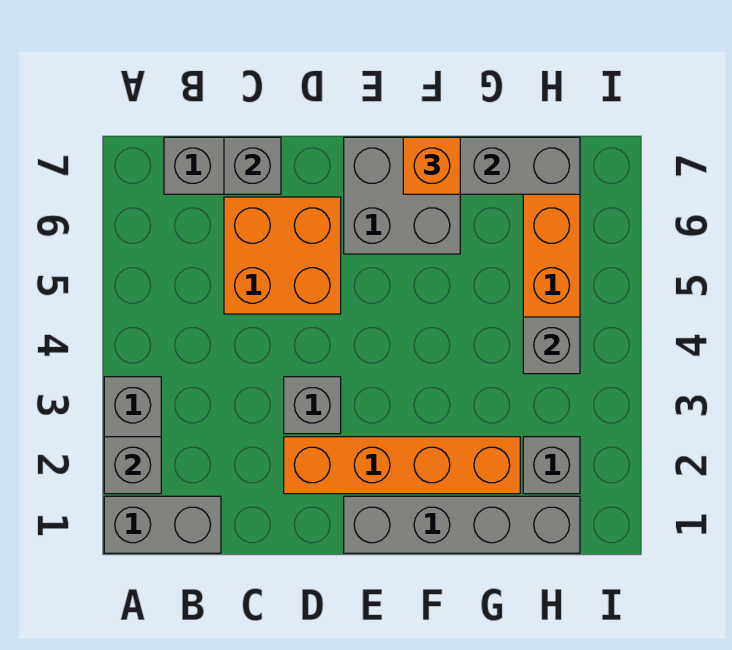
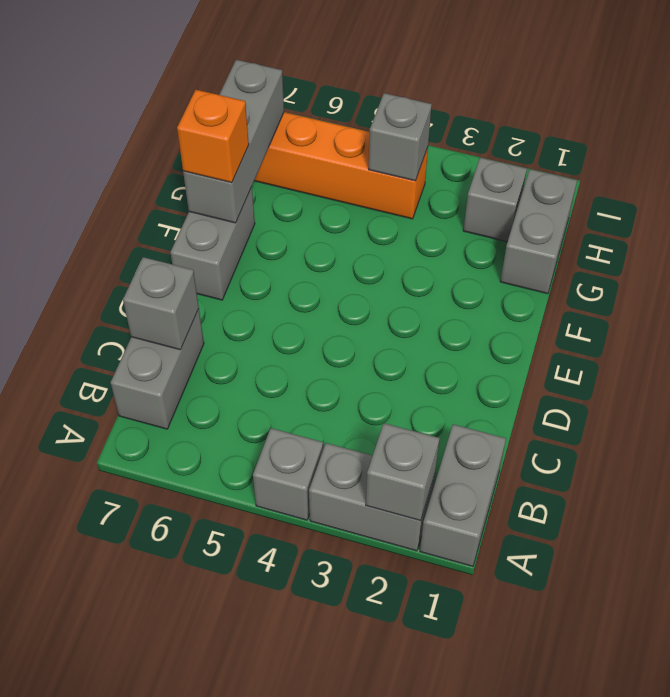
orange brick C5:D6 level 1 -> none
orange brick D2:G2 level 1 -> none
grey brick D3 level 1 -> grey brick A4 level 1
grey brick E1:H1 level 1 -> grey brick G1:H1 level 1
grey brick E6:F7 level 1 -> grey brick E7:F7 level 1

